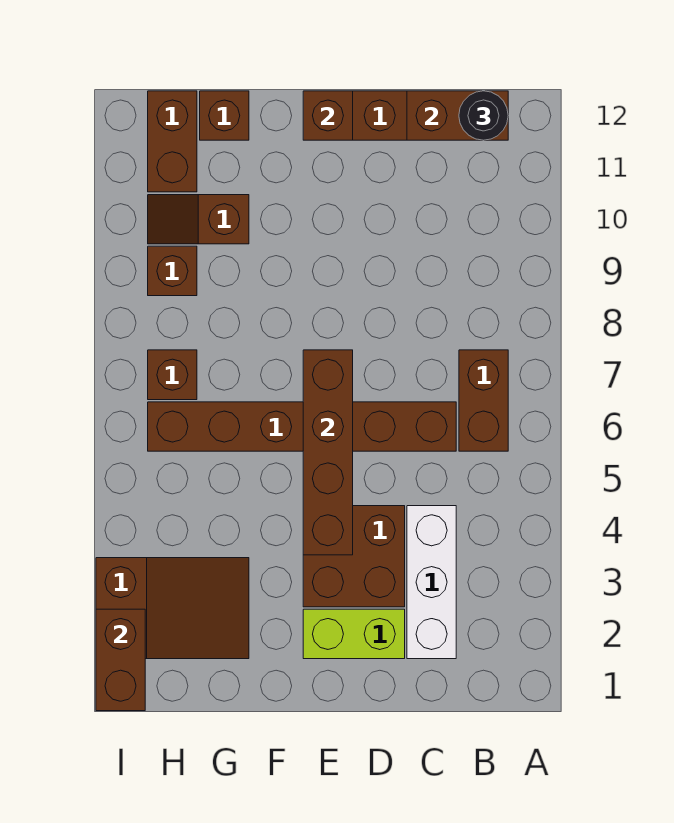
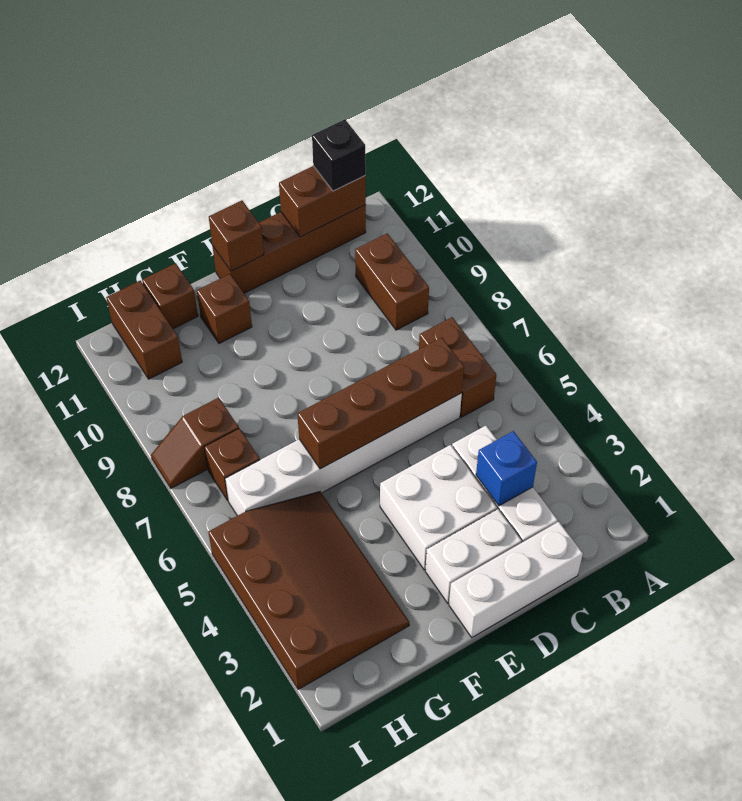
black round brick B12 level 3 -> black brick B12 level 3
none -> white brick C1:E1 level 1
none -> blue brick C3 level 2
brown brick C6:H6 level 1 -> white brick C6:H6 level 1
lime brick D2:E2 level 1 -> white brick D2:E2 level 1
brown brick D3:E4 level 1 -> white brick D3:E4 level 1
brown brick E4:E7 level 2 -> brown brick C6:F6 level 2
brown slope G2:I3 level 1 top I -> brown slope G2:I5 level 1 top I
brown slope G10:H10 level 1 top G -> brown slope H8:I8 level 1 top H
brown brick H9 level 1 -> brown brick F11 level 1
brown brick I1:I2 level 2 -> brown brick B9:B10 level 1

